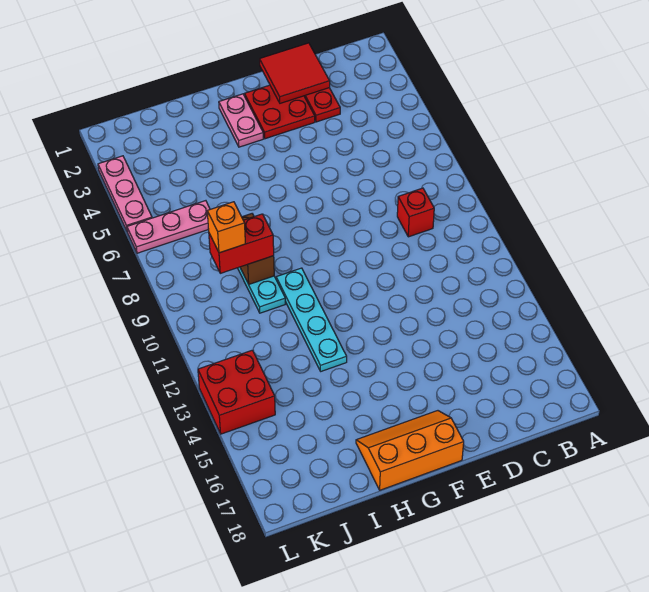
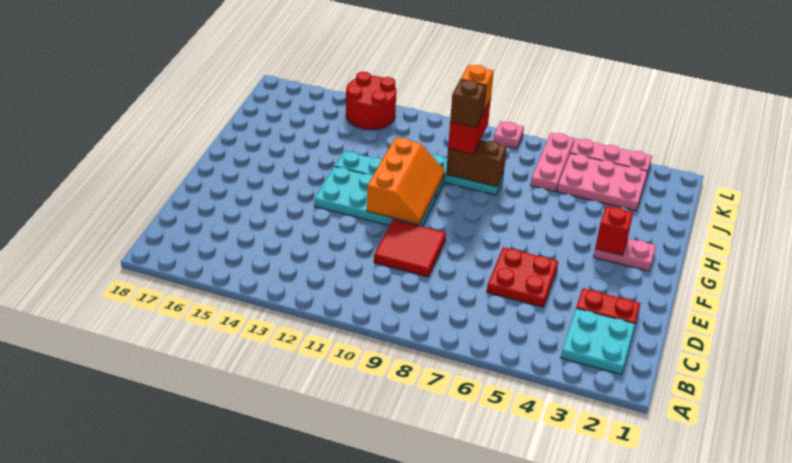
none -> cyan plate B2:C3 level 1
red brick C9 level 1 -> red brick G3 level 2
red tile D1:E2 level 2 -> red tile D9:E10 level 1
red plate E2:F3 level 1 -> red plate D5:E6 level 1
none -> cyan plate F10:G13 level 1
orange slope F17:H18 level 1 top 18 -> orange slope F10:H11 level 2 top 11
none -> brown brick I9 level 4
none -> pink plate J3:K5 level 1
red brick K13:L14 level 1 -> red round brick K13:L14 level 1
none -> pink plate L8 level 1

